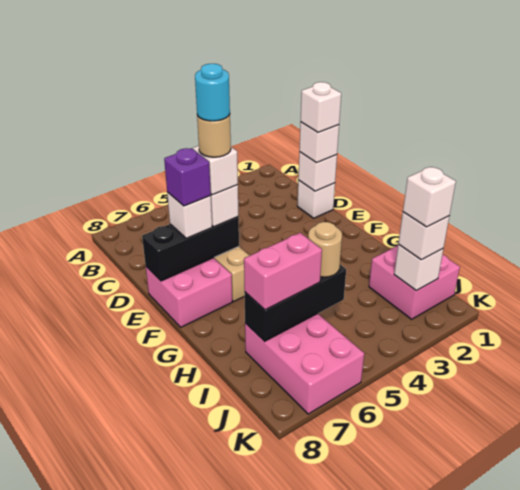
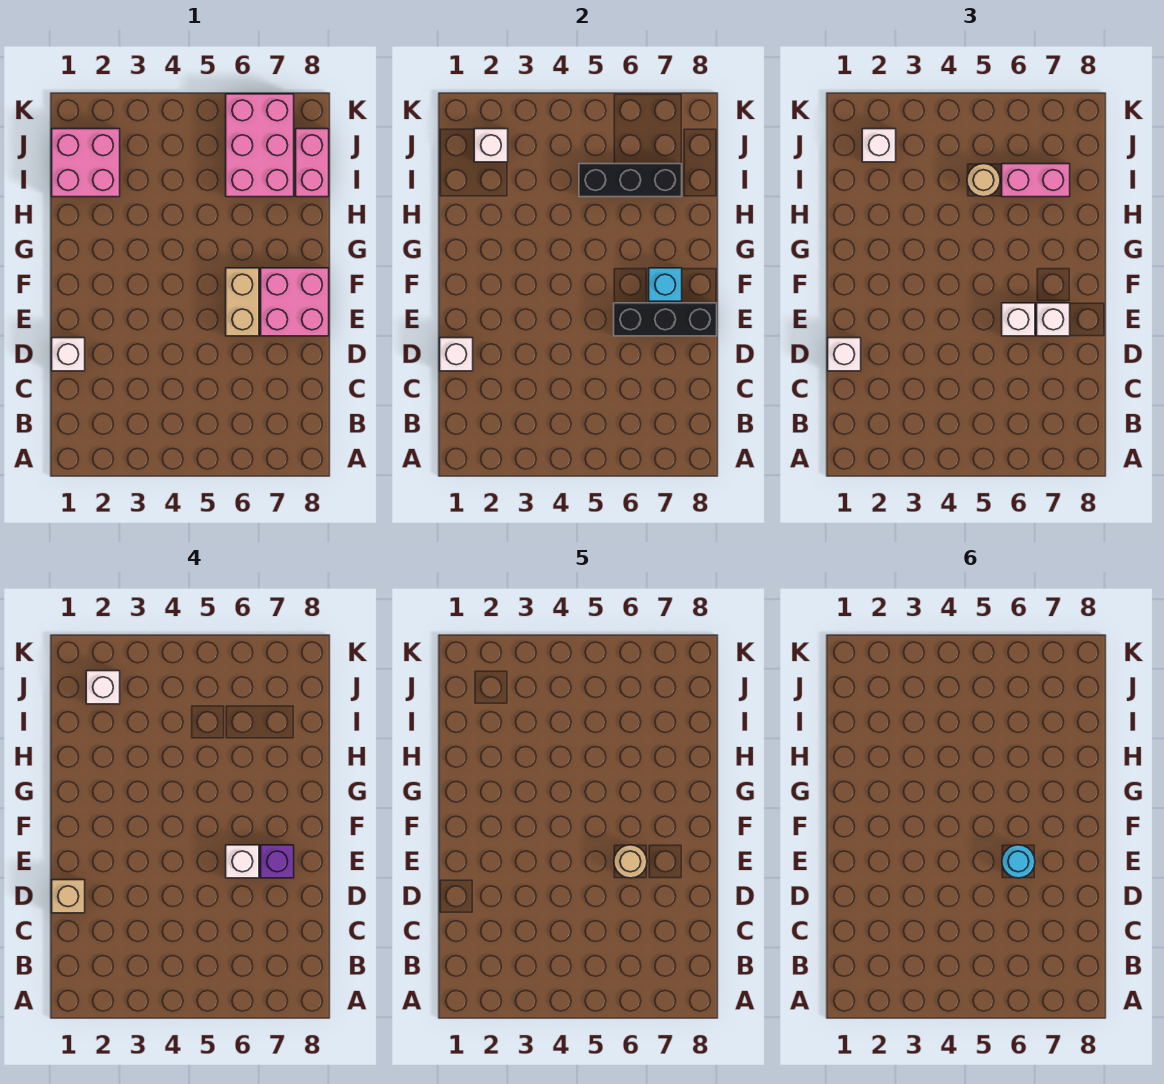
white brick D1 level 4 -> tan brick D1 level 4
none -> cyan brick F7 level 2
none -> pink brick I8:J8 level 1

